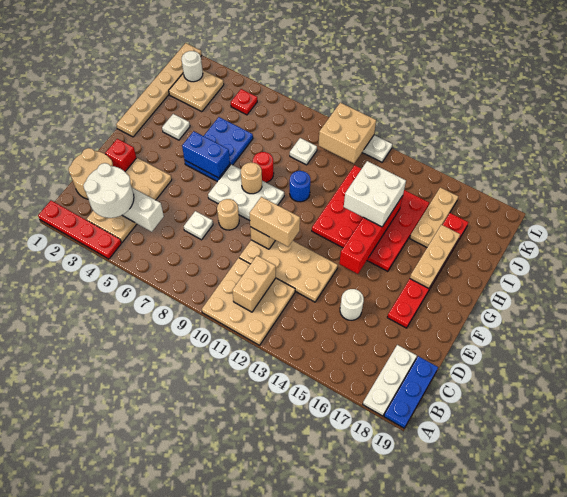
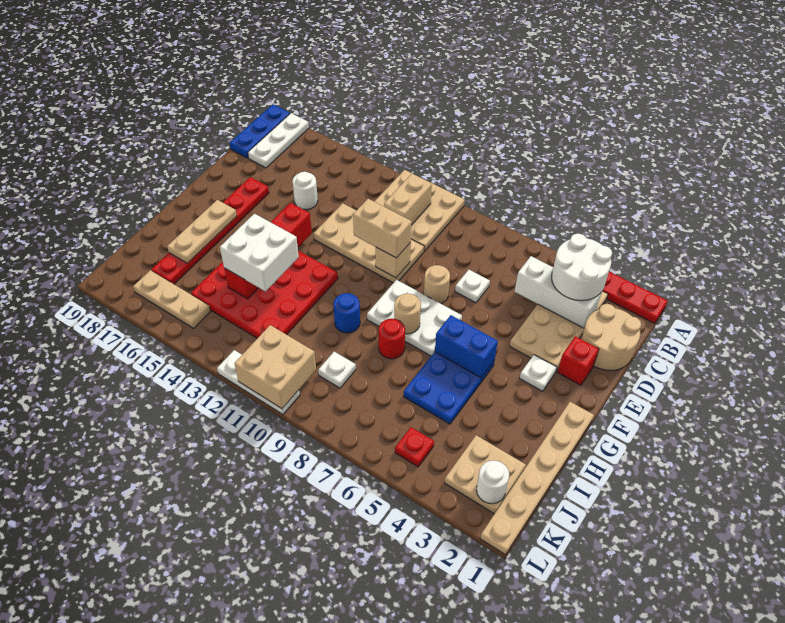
white plate H3 level 1 -> white plate F3 level 1
tan plate I16:K16 level 1 -> tan plate K15:K17 level 1

